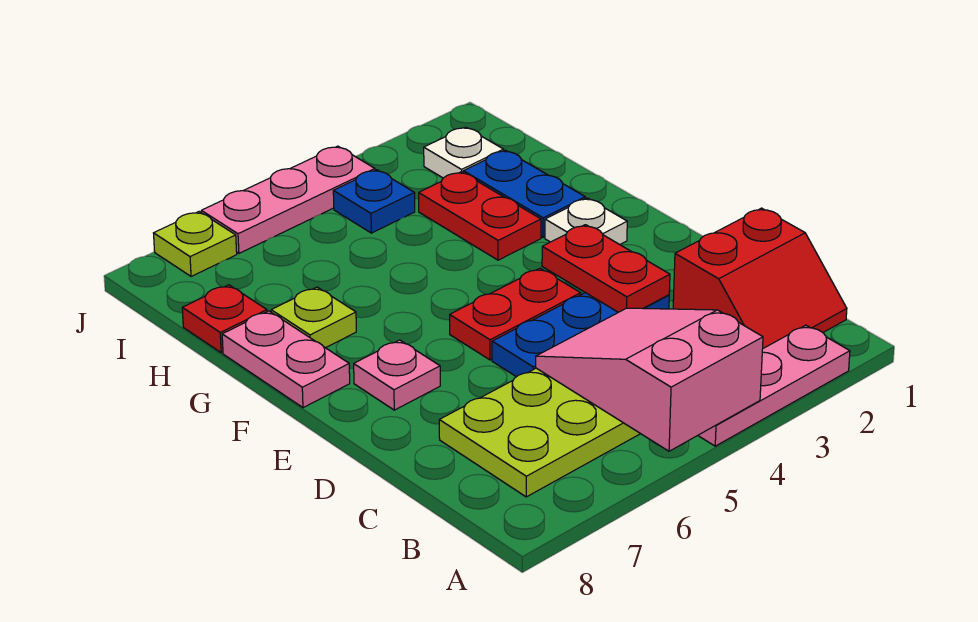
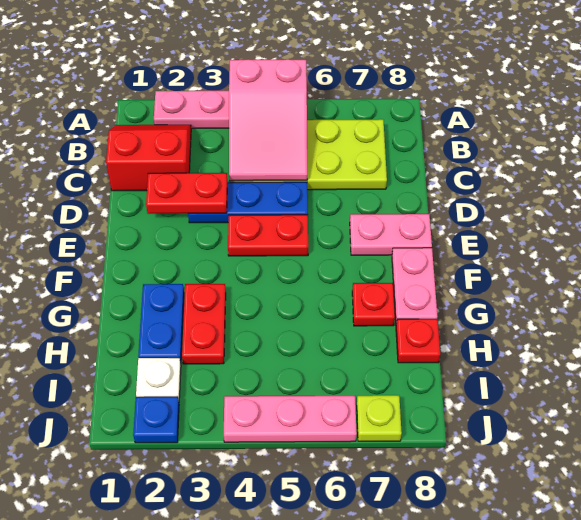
red plate D3:E3 level 2 -> red plate D2:D3 level 2
pink plate E7 level 1 -> pink plate E7:E8 level 1
white plate F2 level 1 -> none
lime plate G7 level 1 -> red plate G7 level 1
blue plate I4 level 1 -> blue plate J2 level 1

